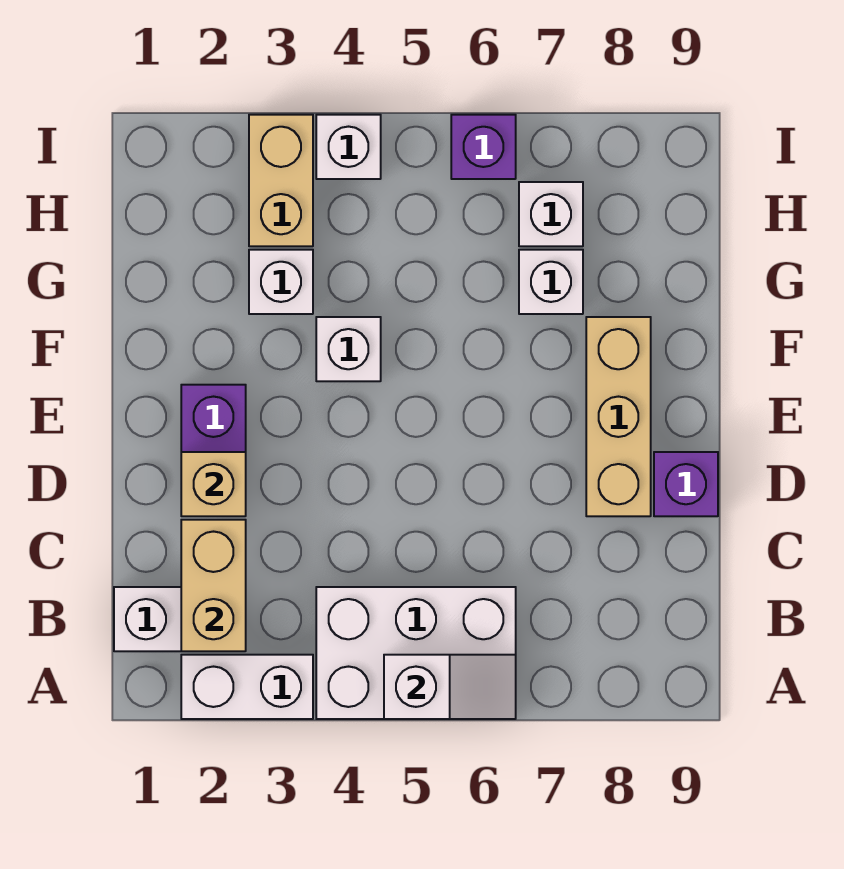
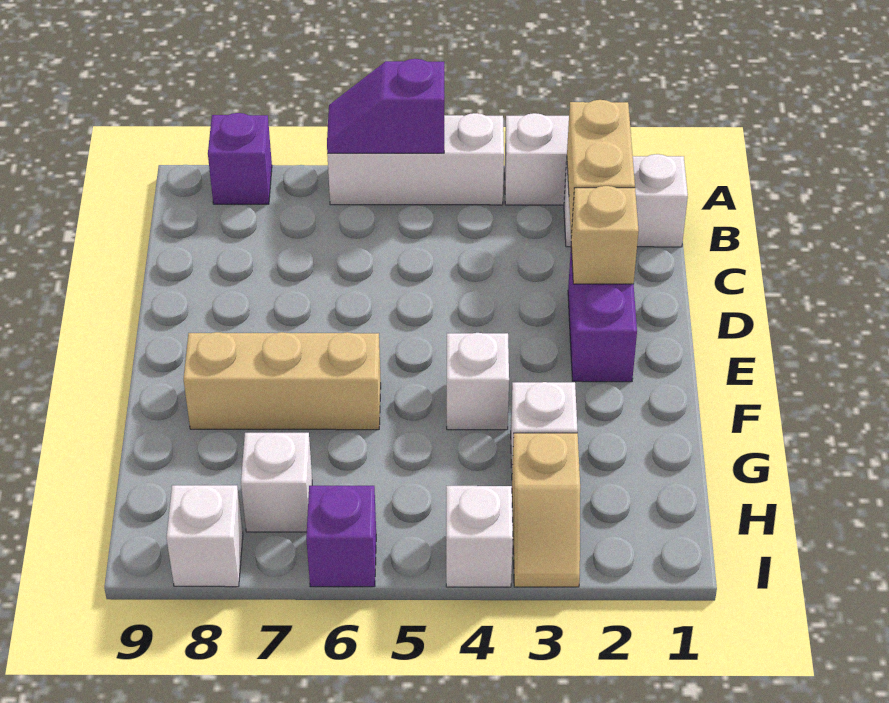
white brick A4:B6 level 1 -> white brick A4:A6 level 1
white slope A5:A6 level 2 top 5 -> purple slope A5:A6 level 2 top 5
tan brick D8:F8 level 1 -> tan brick F6:F8 level 1
purple brick D9 level 1 -> purple brick A8 level 1
white brick G7 level 1 -> white brick I8 level 1
tan brick H3:I3 level 1 -> tan slope H3:I3 level 1 top H

